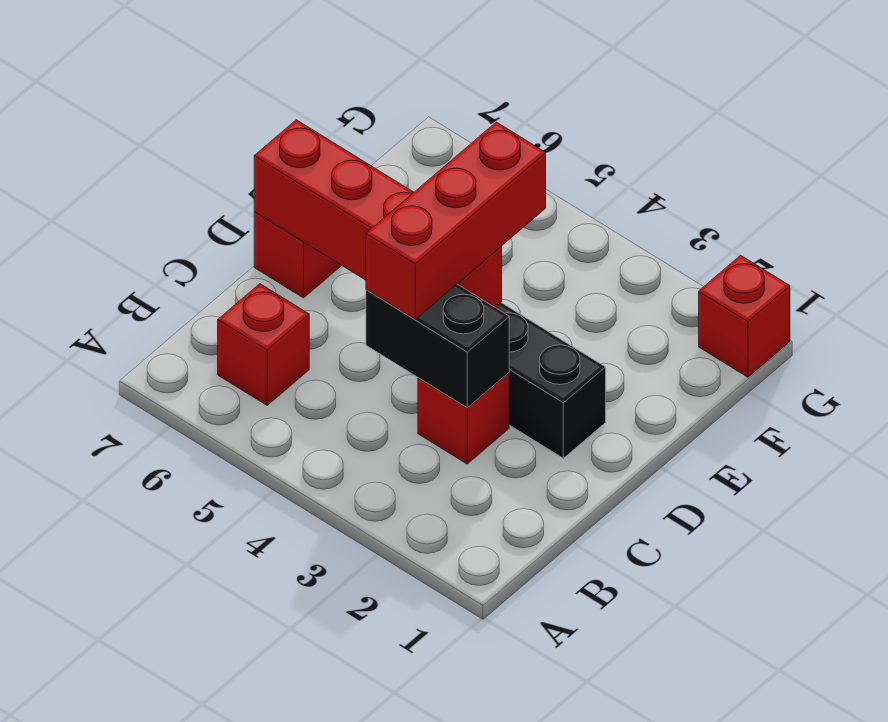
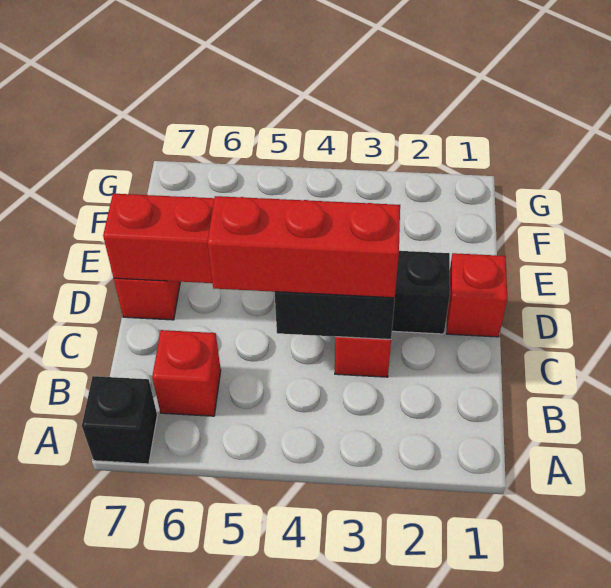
none -> black brick A7 level 1
red brick C4:E4 level 3 -> red brick C3:C5 level 3
red brick G1 level 1 -> red brick D1 level 1

